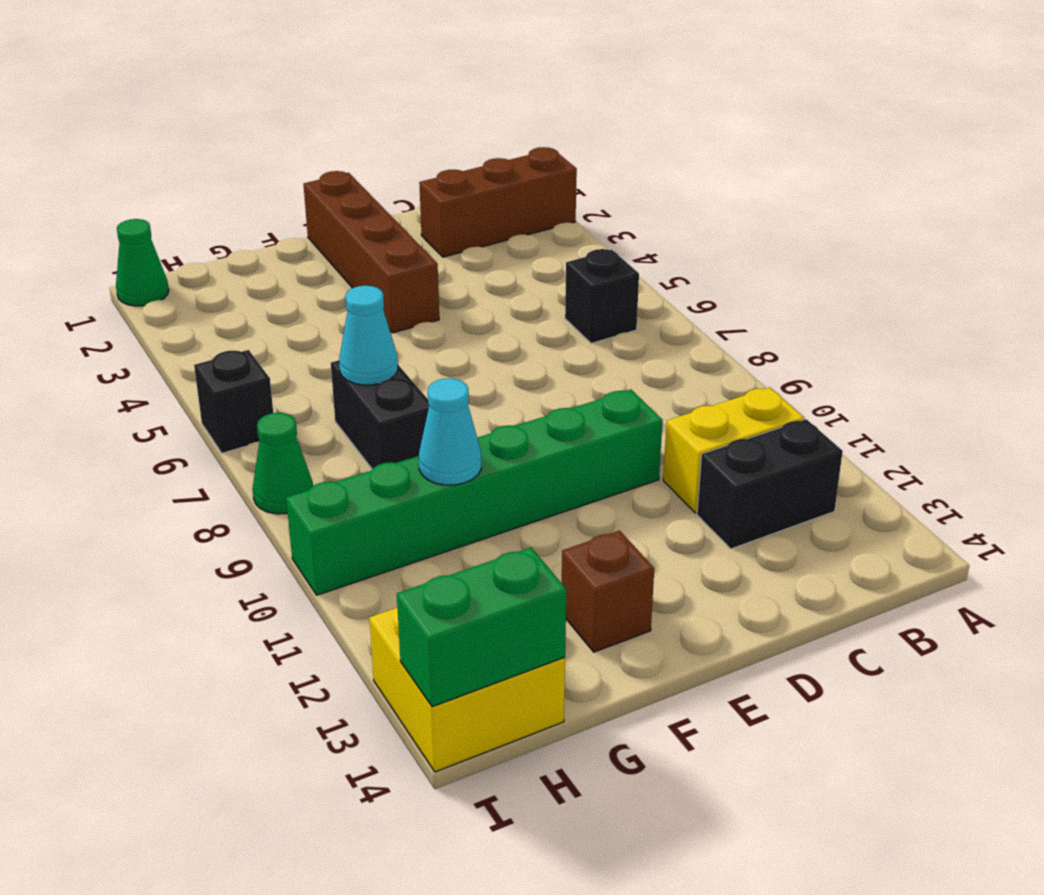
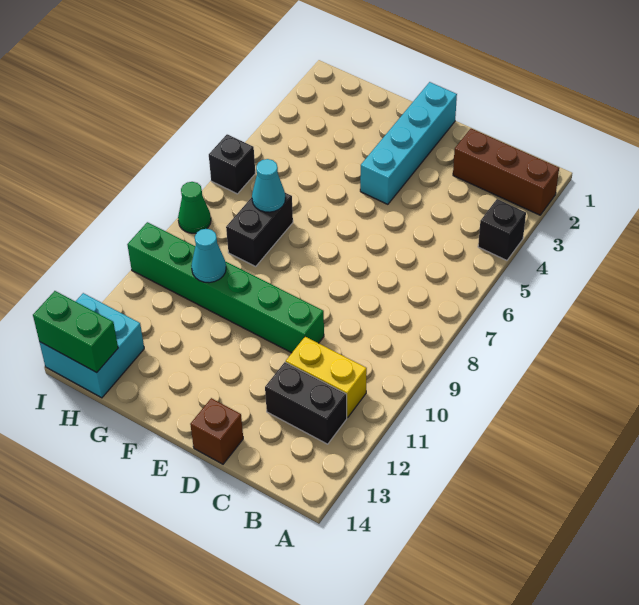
black brick B6 level 1 -> black brick A4 level 1
brown brick E1:E4 level 1 -> cyan brick E1:E4 level 1
brown brick F13 level 1 -> brown brick D14 level 1
yellow brick H13:I14 level 1 -> cyan brick H13:I14 level 1
green cone I1 level 1 -> none

